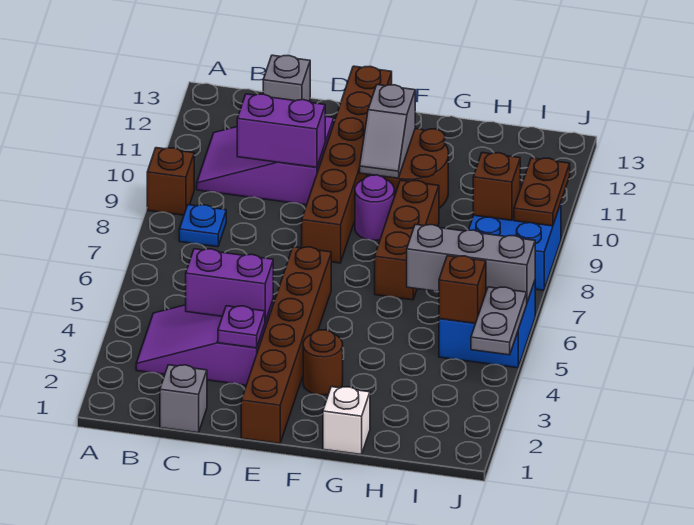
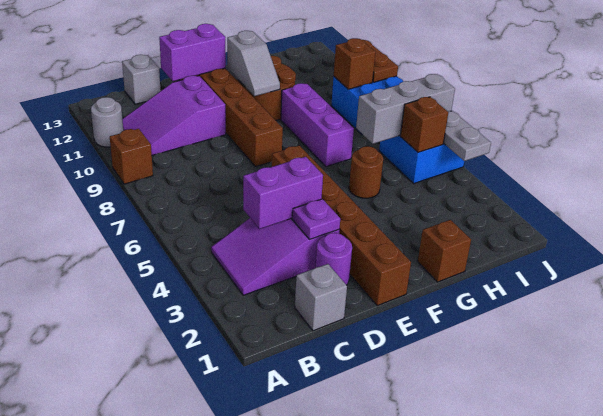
none -> grey round brick A11 level 1
blue plate B8 level 1 -> none
purple brick C10:D10 level 2 -> purple brick D12:E12 level 2
brown round brick F3 level 1 -> brown round brick G5 level 1
purple round brick F9 level 1 -> purple round brick D2 level 1
white brick G1 level 1 -> brown brick G1 level 1
brown brick G7:G9 level 1 -> purple brick G7:G9 level 1

